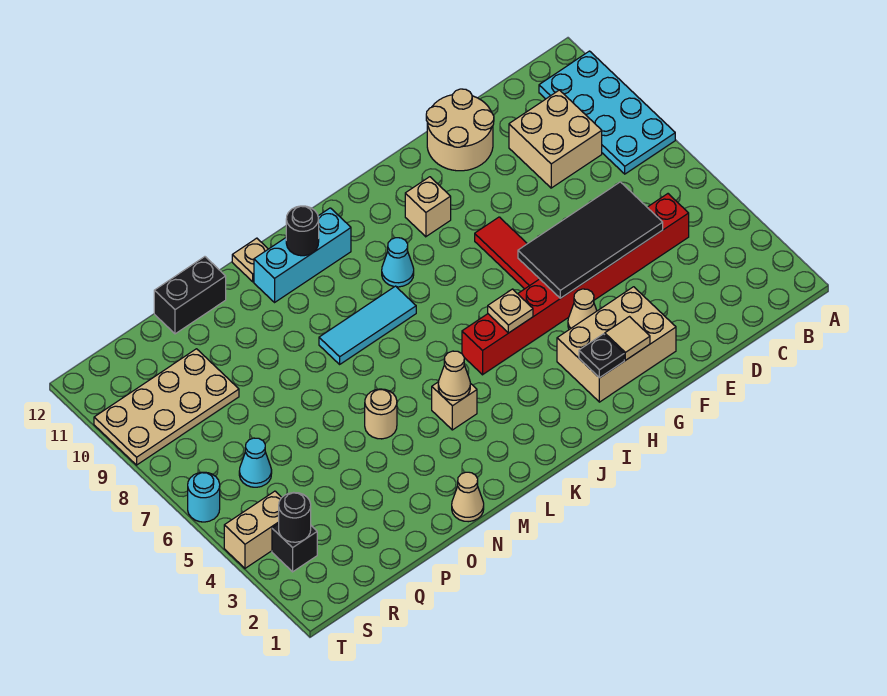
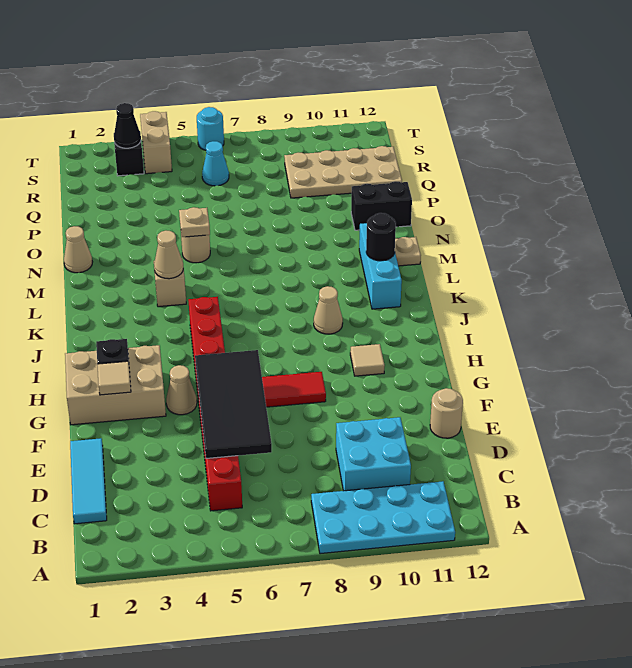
tan brick C9:D10 level 1 -> cyan brick C9:D10 level 1
tan round brick E11:F12 level 1 -> tan round brick E12 level 1
tan brick F2:H3 level 1 -> tan brick G1:H3 level 1
tan brick H10 level 1 -> tan tile H10 level 1
tan plate I5 level 2 -> tan plate N5 level 2
cyan cone J9 level 1 -> tan cone J9 level 1
cyan tile K8:M8 level 1 -> cyan tile C1:E1 level 1
black brick O12:P12 level 1 -> black brick O11:O12 level 1
tan plate Q9:T10 level 1 -> tan plate Q9:R12 level 1
black round brick S3 level 2 -> black cone S3 level 2

